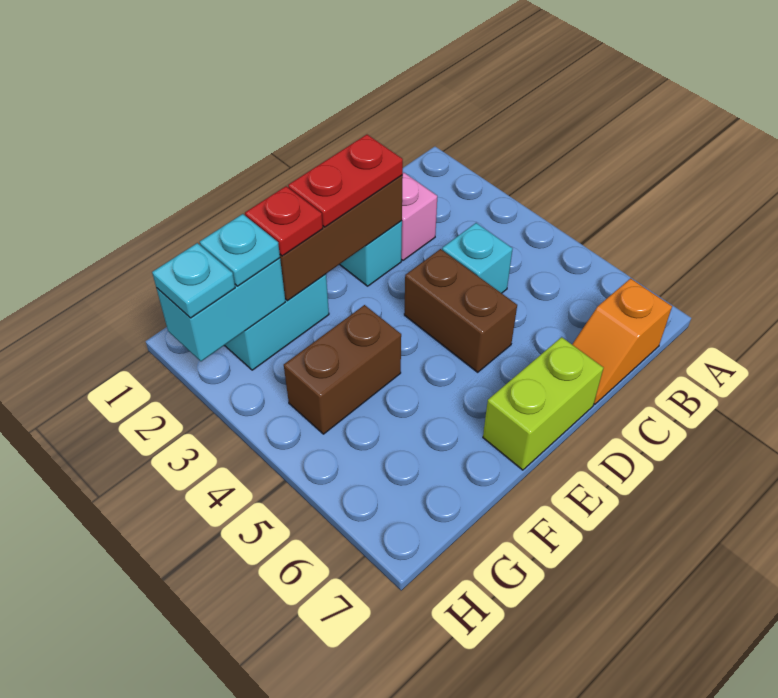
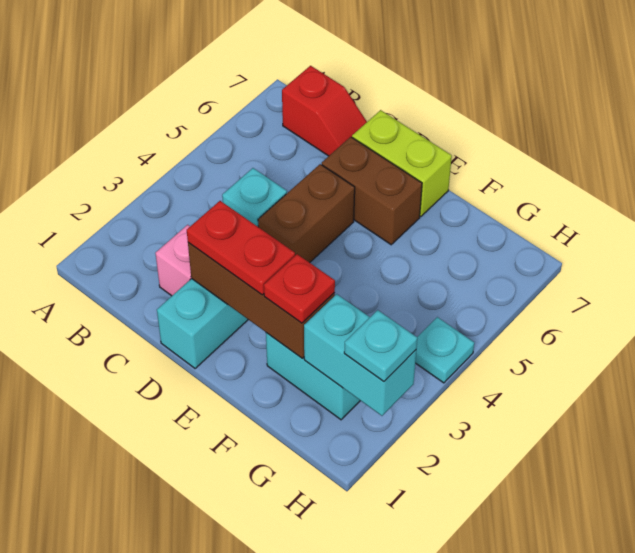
orange slope B7:C7 level 1 top B -> red slope B7:C7 level 1 top B
brown brick F4:G4 level 1 -> brown brick D6:E6 level 1
cyan plate G2 level 3 -> cyan plate H4 level 1

